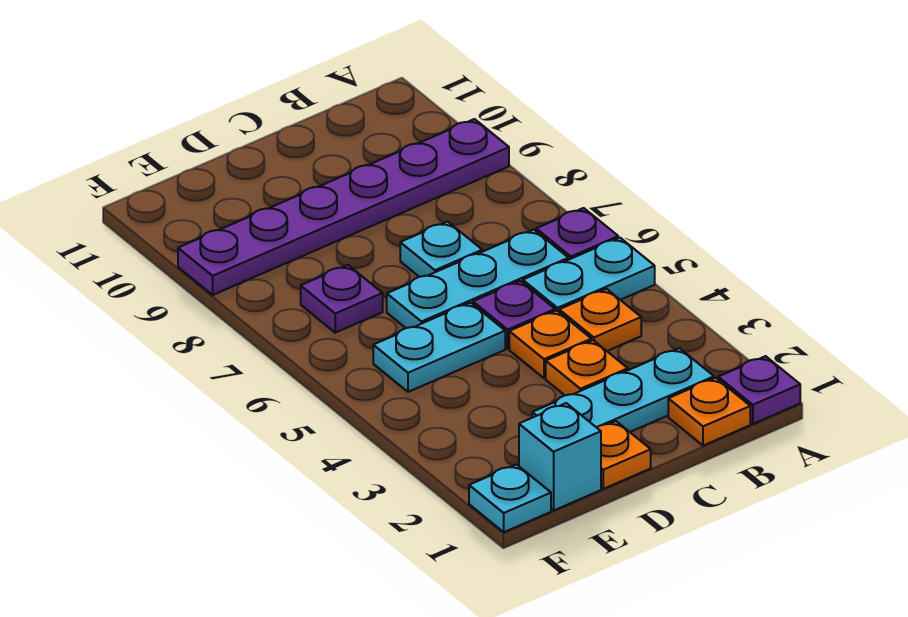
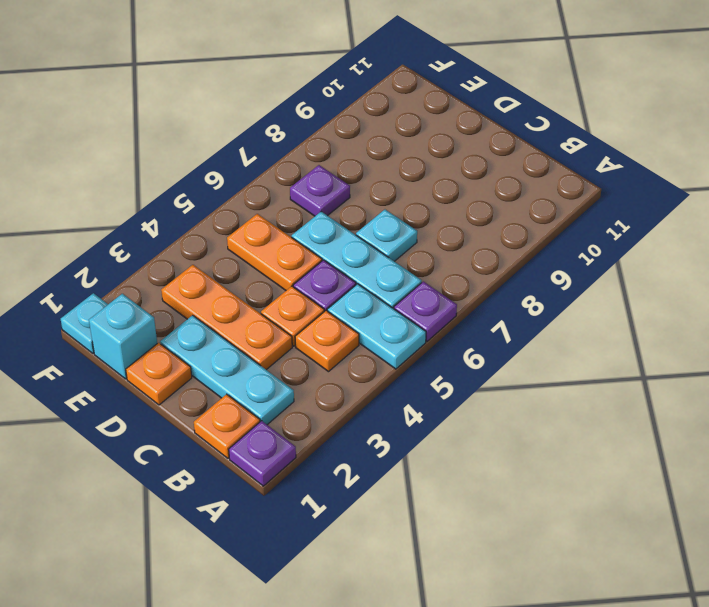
purple plate A9:F9 level 1 -> none
orange plate C3 level 1 -> orange plate C3:E3 level 1
cyan plate D5:E5 level 1 -> orange plate D5:E5 level 1

